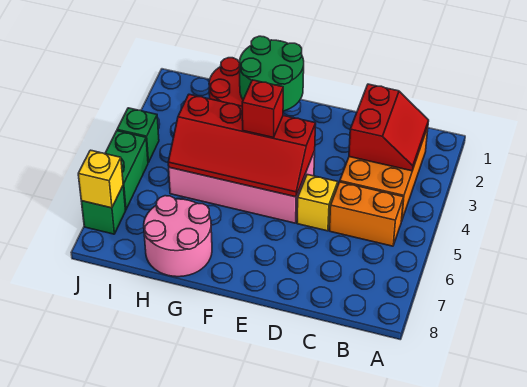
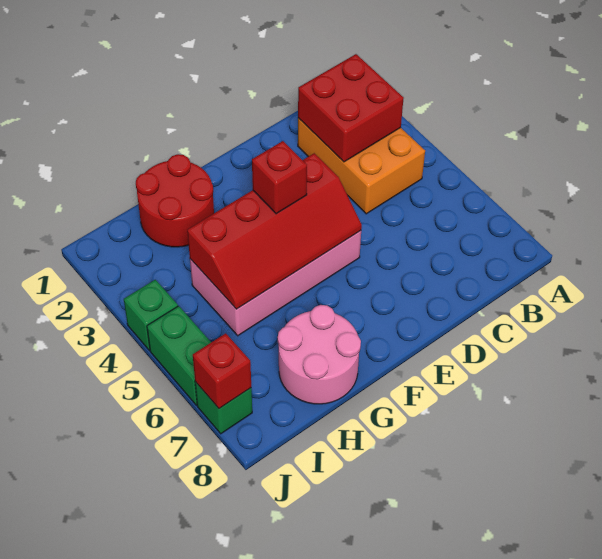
red slope B2:C3 level 2 top C -> red brick B2:C3 level 2
orange brick B5:C5 level 1 -> none
yellow brick D5 level 1 -> none
green round brick F1:G2 level 2 -> none
yellow brick J7 level 2 -> red brick J7 level 2

